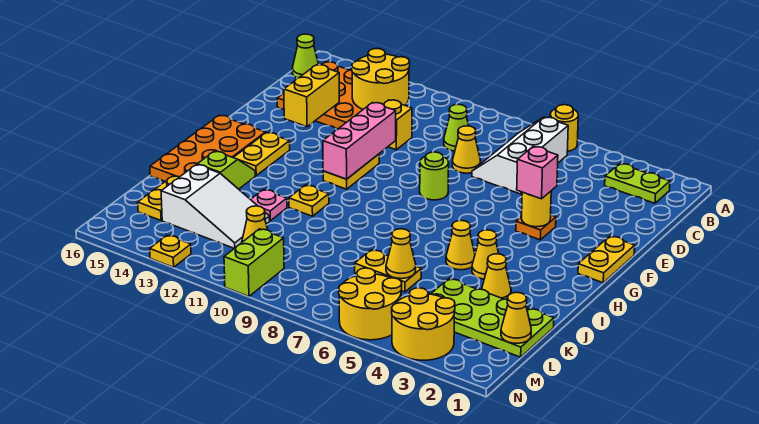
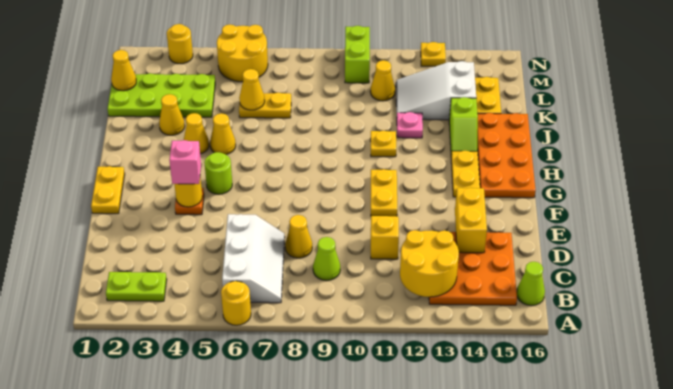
pink brick E11:G11 level 2 -> none
lime round brick F8 level 1 -> lime round brick G5 level 1
yellow round brick M3:N4 level 1 -> yellow round brick N3 level 1

